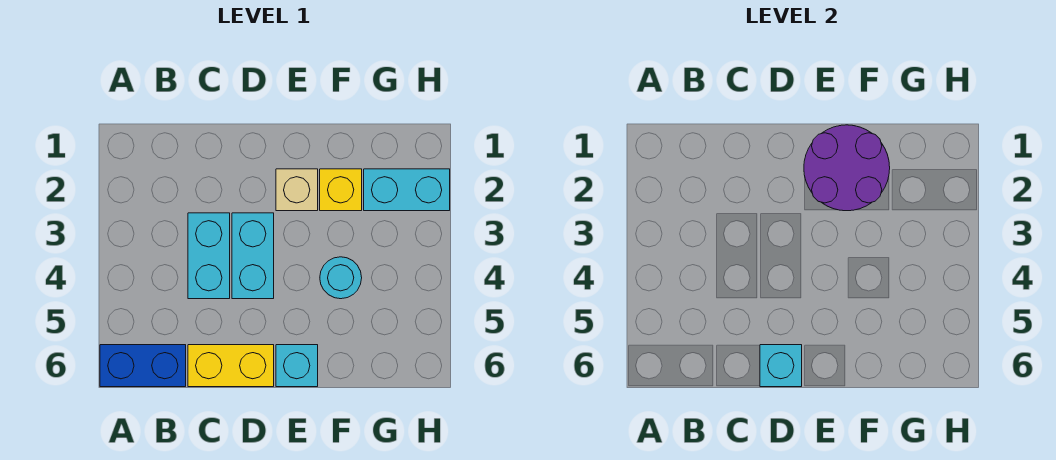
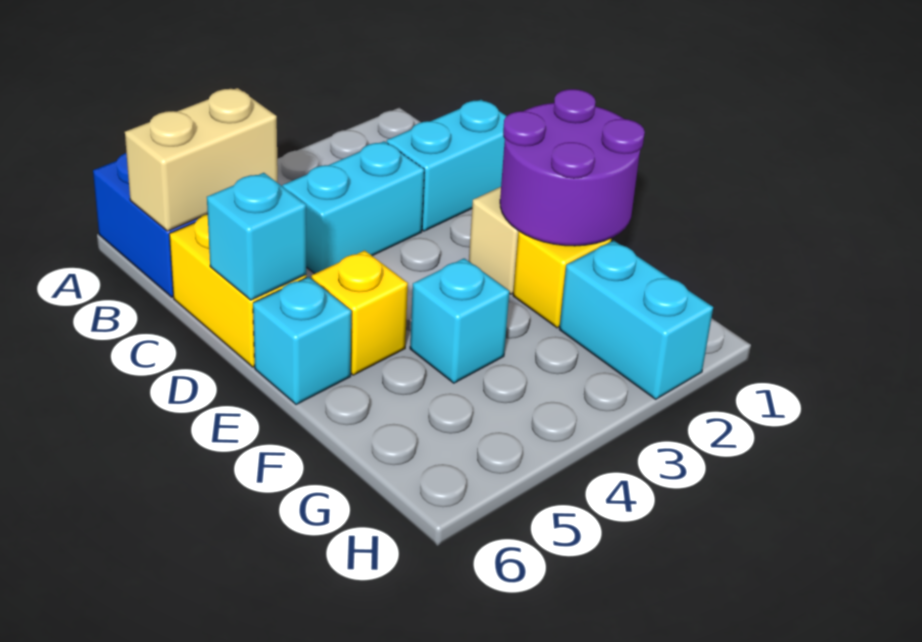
none -> tan brick B5:B6 level 2
cyan brick D3:D4 level 1 -> cyan brick C1:C2 level 1
none -> yellow brick E5 level 1
cyan round brick F4 level 1 -> cyan brick F4 level 1

